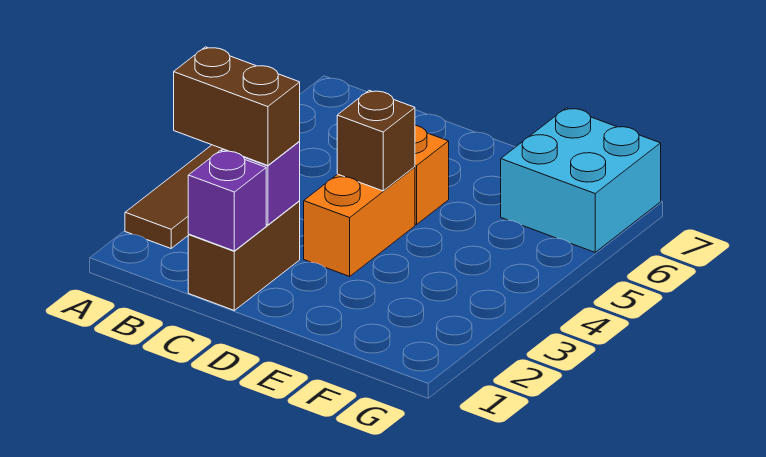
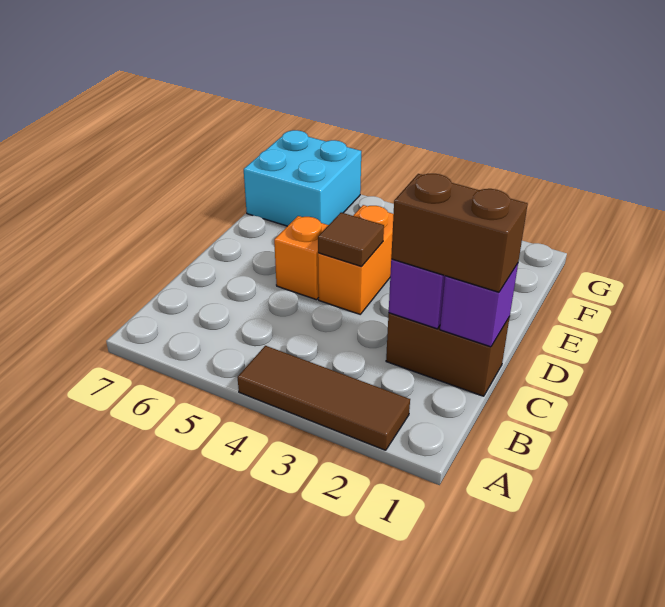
brown brick B2:C2 level 3 -> brown brick C1:C2 level 3
orange brick D3:D4 level 1 -> orange brick D4:E4 level 1
brown brick D4 level 2 -> brown tile D4 level 2

